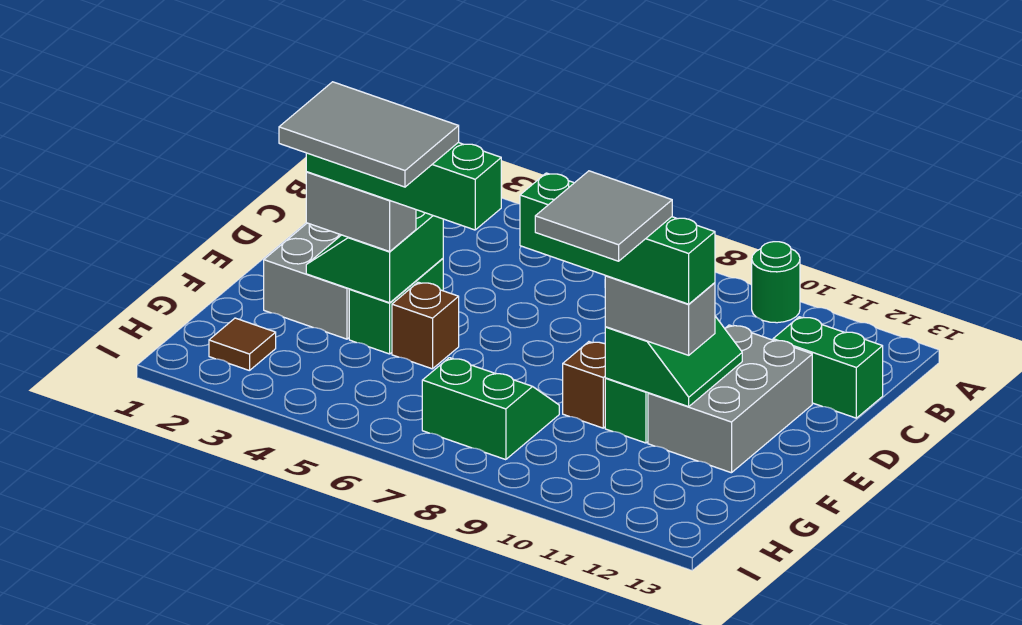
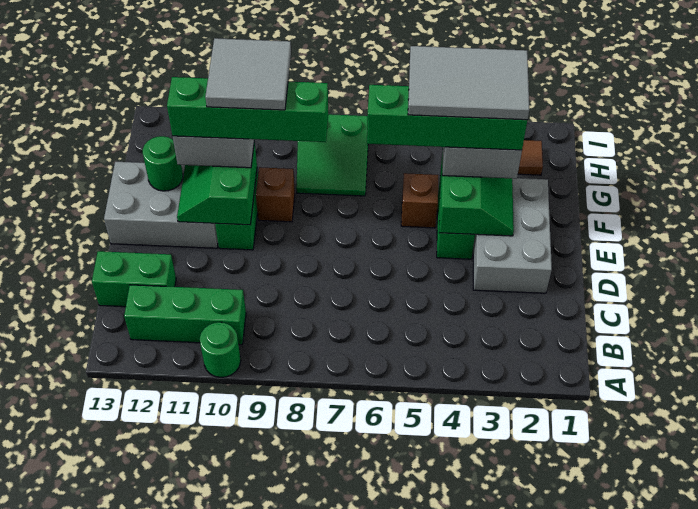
none -> green brick B10:B12 level 1
grey brick D11:F12 level 1 -> grey brick E11:F13 level 1
none -> green round brick F12 level 2

